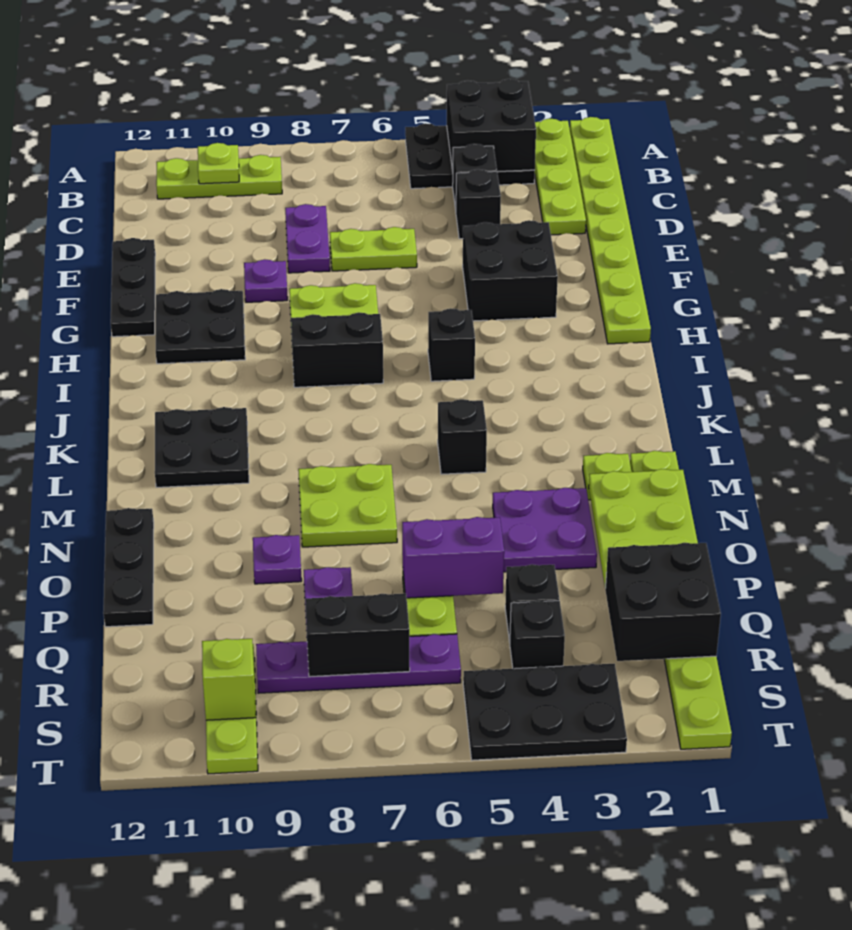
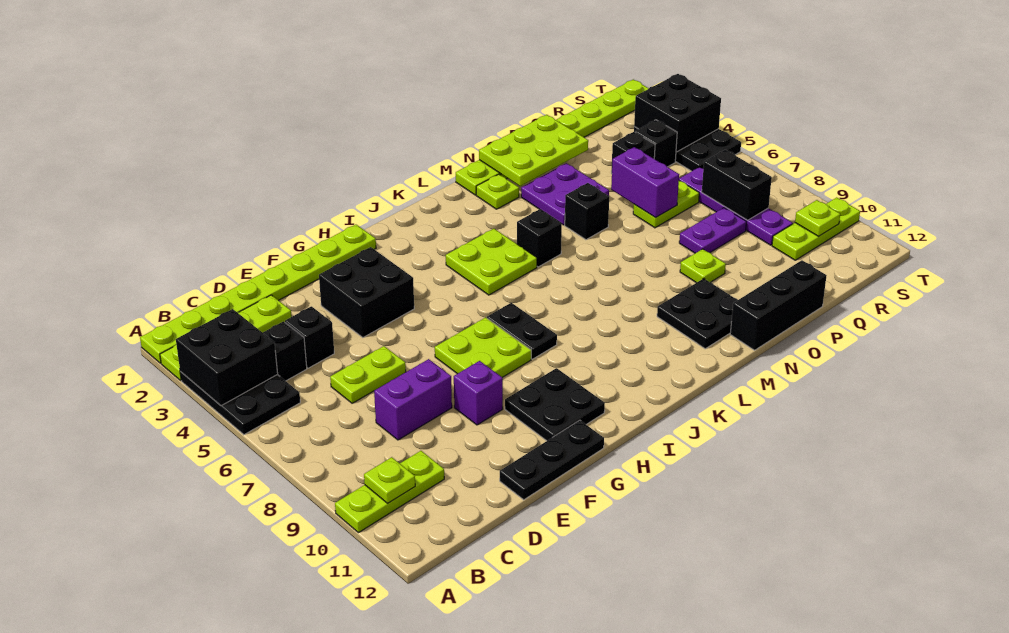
lime plate B9:B11 level 1 -> lime plate A10:C10 level 1
purple plate D8:E8 level 1 -> purple brick D8:E8 level 1
lime plate E6:E7 level 1 -> lime plate D6:E6 level 1
purple plate F9 level 1 -> purple brick F9 level 1
black brick I5 level 1 -> black brick N5 level 1
black brick I7:I8 level 1 -> black plate I7:I8 level 1
black plate K10:L11 level 1 -> black plate M10:N11 level 1
lime plate M7:N8 level 1 -> lime plate J4:K5 level 1
black plate N12:P12 level 1 -> black brick N12:P12 level 1
purple plate O9 level 1 -> lime plate O9 level 1
black brick Q1:R2 level 2 -> black brick S3:T4 level 2
lime brick S10 level 2 -> lime plate S10 level 2

